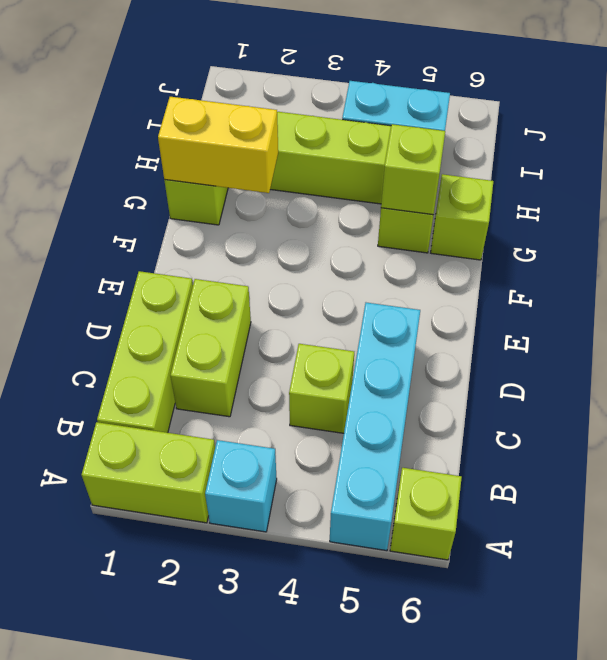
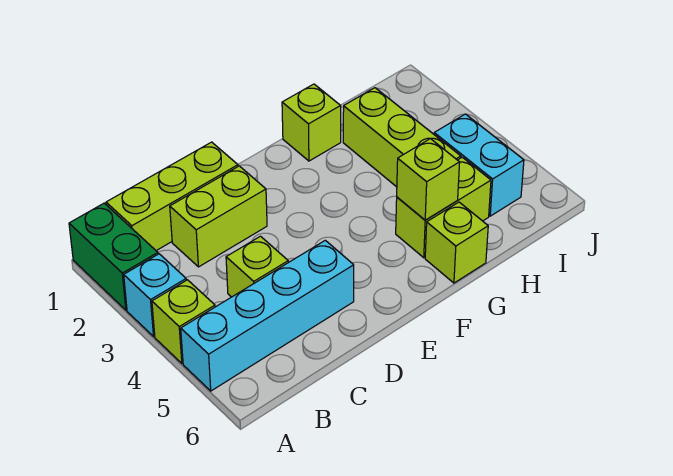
lime brick A1:A2 level 1 -> green brick A1:A2 level 1
lime brick A6 level 1 -> lime brick A4 level 1
yellow brick G1:G2 level 2 -> none

